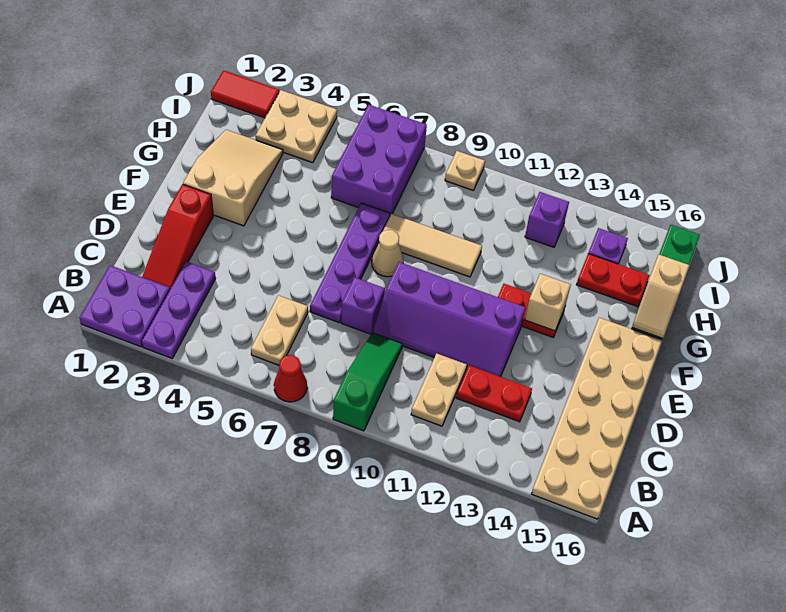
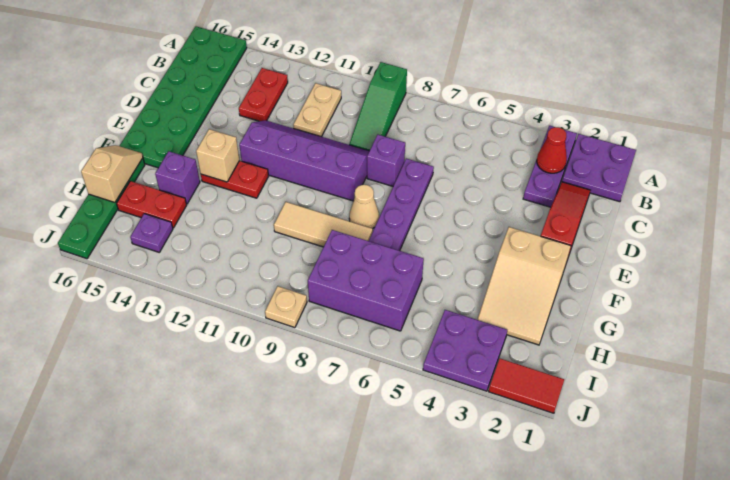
red cone A7 level 1 -> red cone B3 level 2
tan plate A15:F16 level 1 -> green plate A15:F16 level 1
tan plate B6:C6 level 1 -> none
red plate C12:C13 level 1 -> red plate B13:C13 level 1
purple brick H6:J7 level 1 -> purple brick H6:I8 level 1
tan plate I3:J4 level 1 -> purple plate I3:J4 level 1
purple brick I12 level 1 -> purple brick G14 level 1

